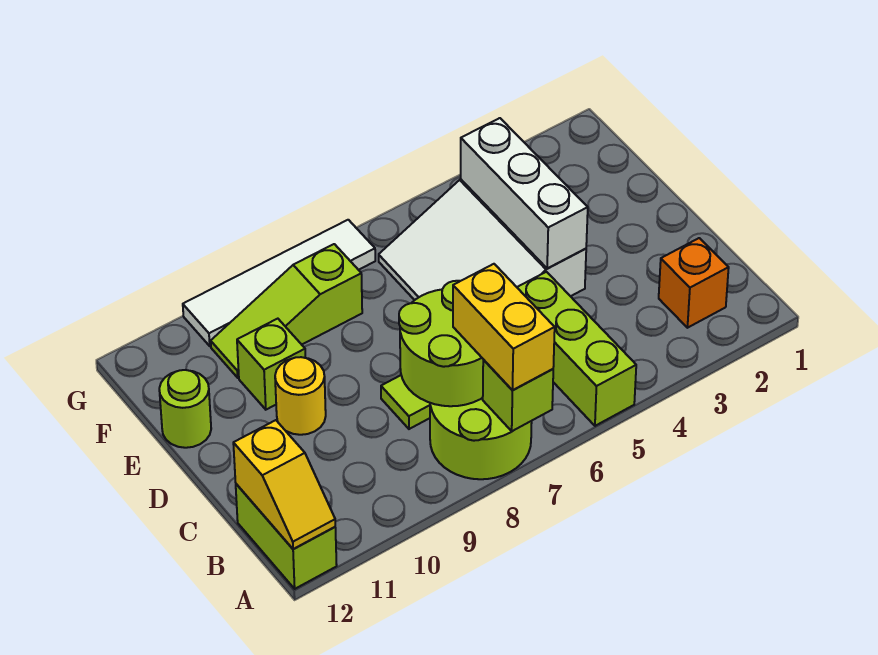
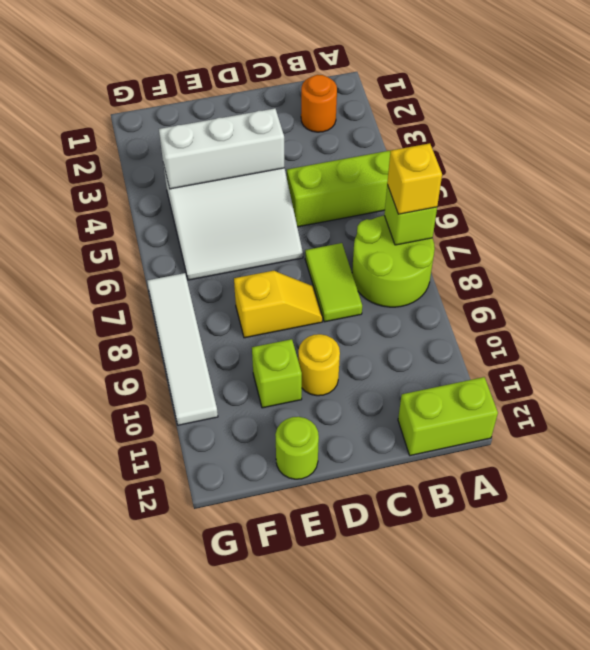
yellow brick A7:B7 level 3 -> yellow brick A7 level 3
yellow slope A12:B12 level 2 top B -> yellow slope D8:E8 level 1 top E
orange brick B2 level 1 -> orange round brick B2 level 1
lime round brick B7:C8 level 2 -> none
lime slope F8:F10 level 1 top 8 -> none

